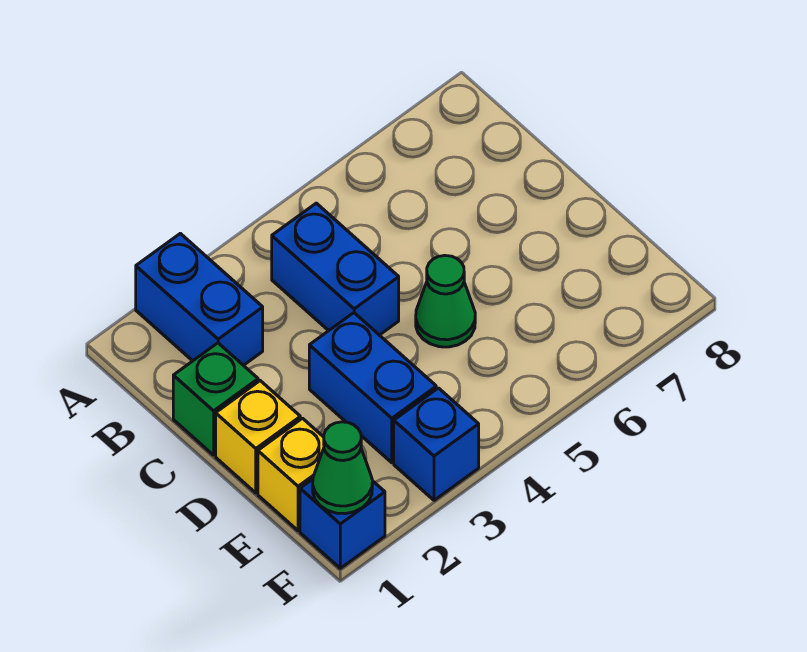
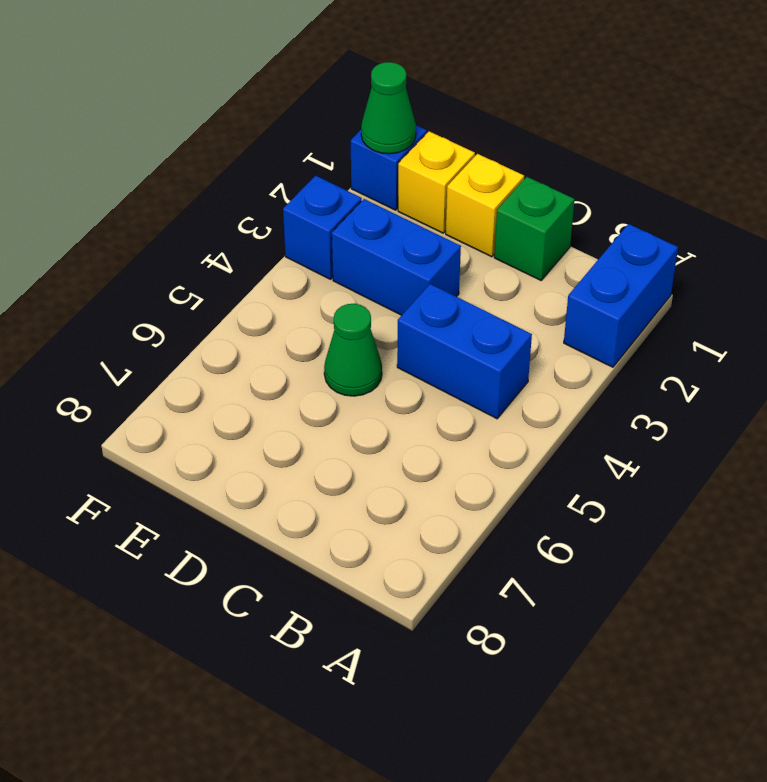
blue brick A2:B2 level 1 -> blue brick A1:A2 level 1

